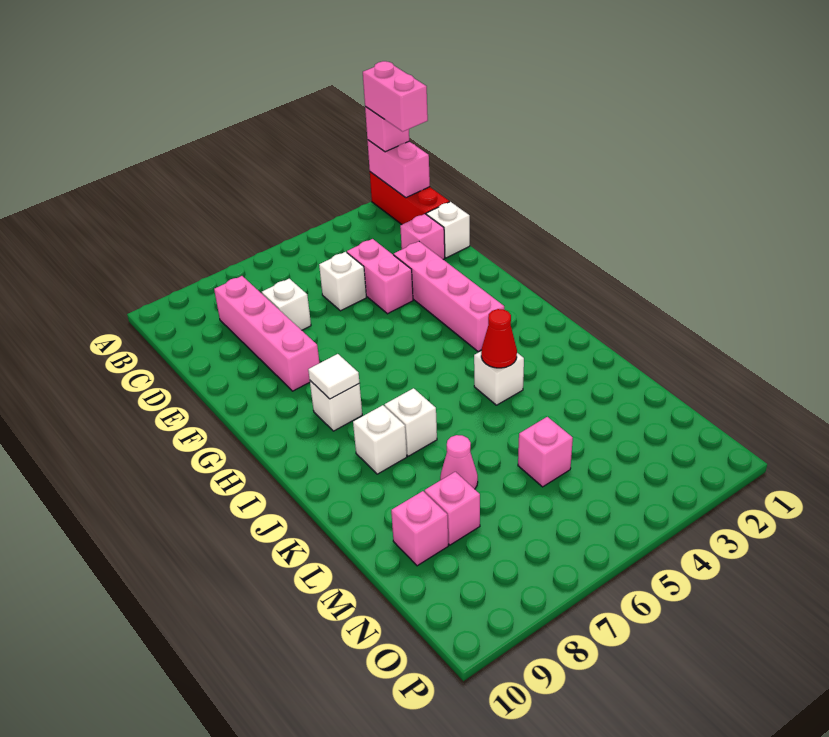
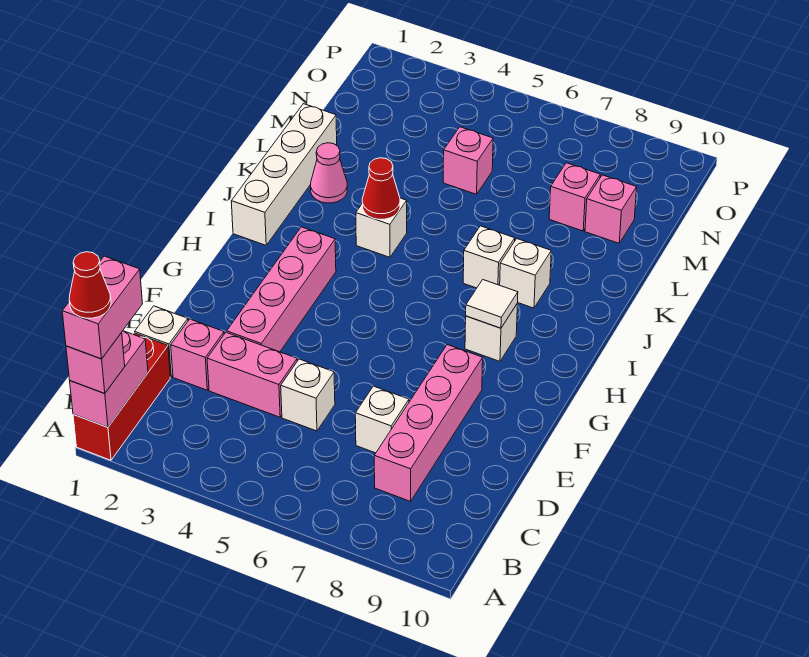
none -> red cone A1 level 5
pink brick D4:E4 level 1 -> pink brick D3:D4 level 1
none -> white brick I1:L1 level 1
pink cone L7 level 1 -> pink cone K2 level 1

